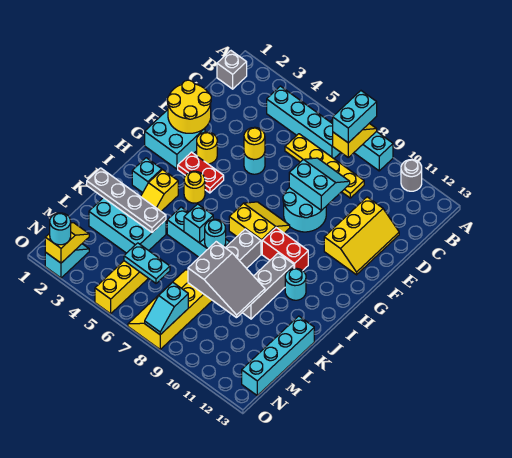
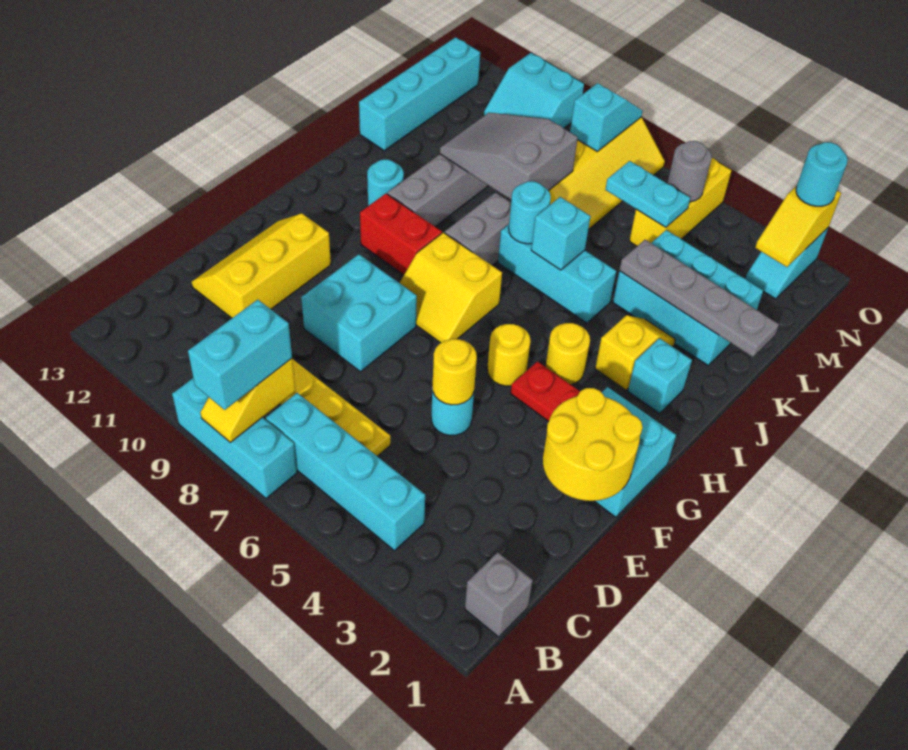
grey round brick A11 level 1 -> grey round brick N5 level 2
cyan slope D8:E9 level 2 top E -> cyan slope N10:O11 level 1 top O
cyan round brick E8:F9 level 1 -> cyan brick E8:F9 level 1
yellow round brick F3 level 1 -> yellow round brick G5 level 1

